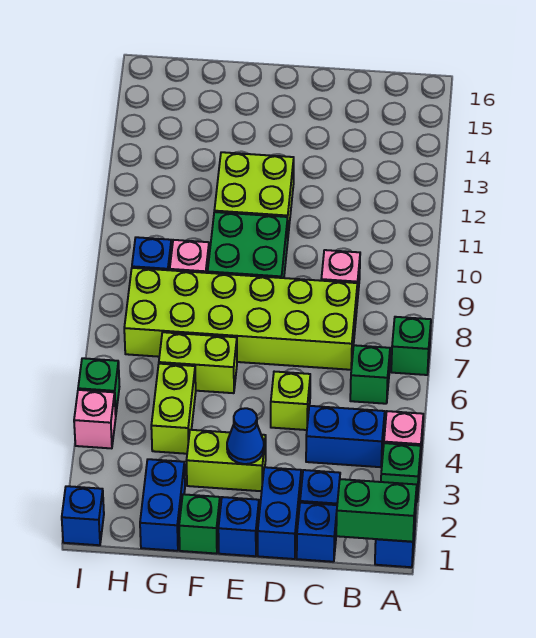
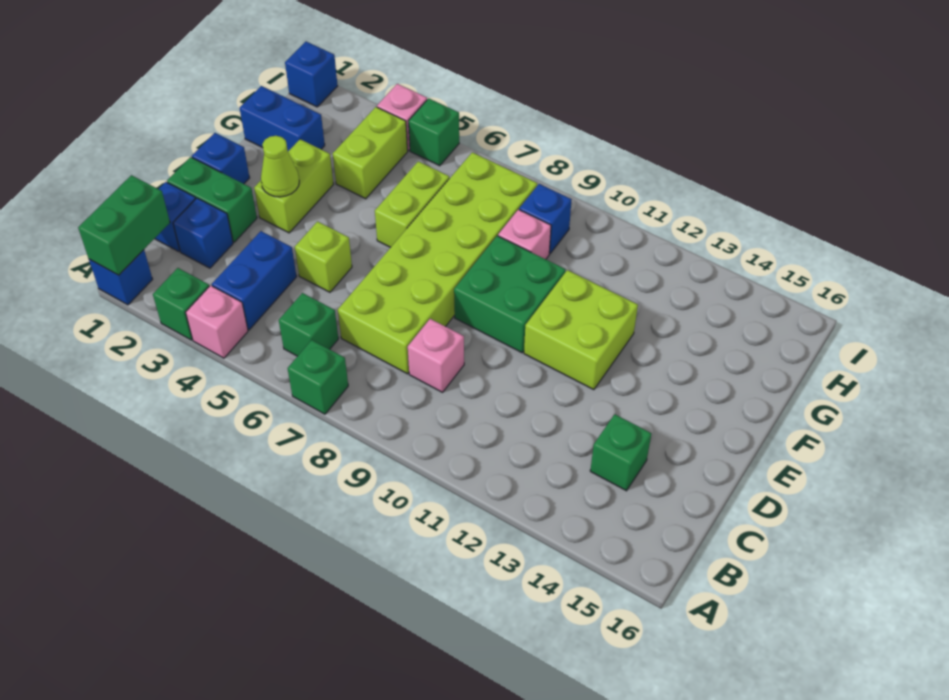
blue brick D1:D2 level 1 -> green brick D1:D2 level 1
blue cone E3 level 2 -> lime cone E3 level 2
green brick F1 level 1 -> green brick C14 level 1
lime brick G4:G5 level 1 -> lime brick G4:H4 level 1

